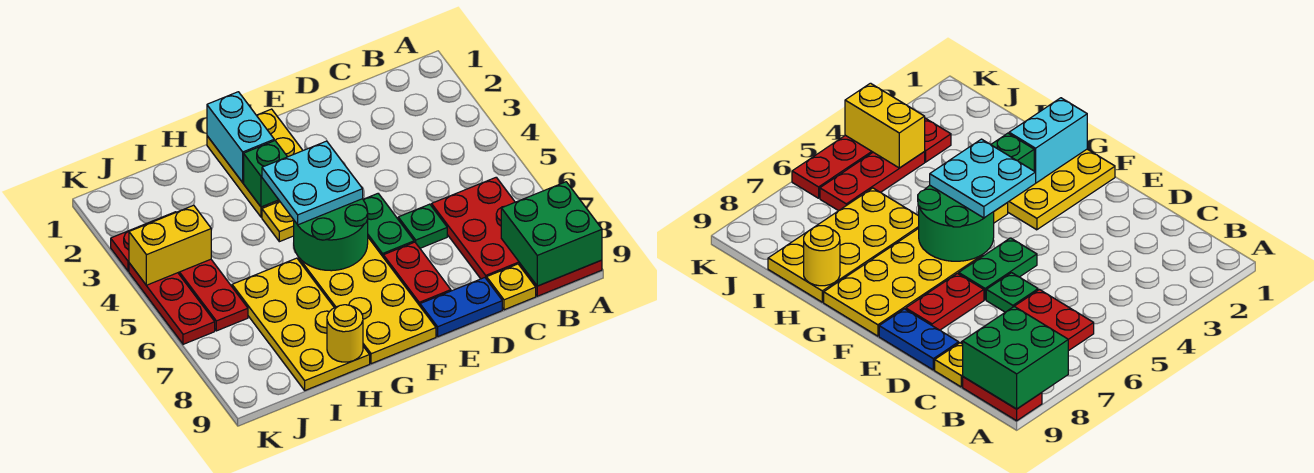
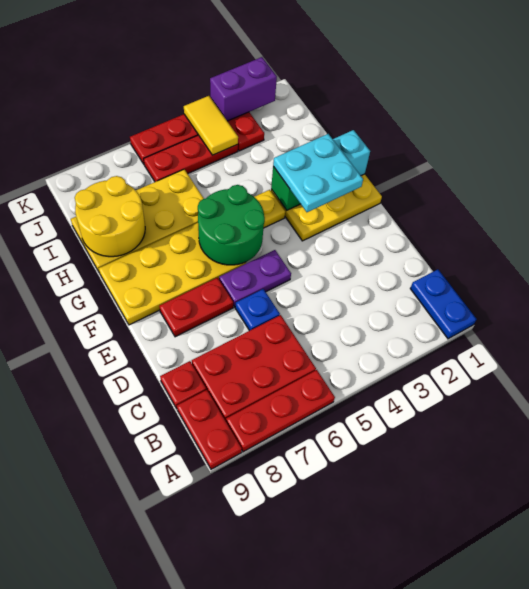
none -> red plate A6:A8 level 1
green brick A8:B9 level 2 -> none
yellow plate C9 level 1 -> red plate C9 level 1
green plate D6 level 1 -> blue plate D6 level 1
blue plate D9:E9 level 1 -> blue plate A1:B1 level 1
green plate E5:E6 level 1 -> purple plate E5:E6 level 1
cyan plate F4:G5 level 3 -> cyan plate F2:G3 level 3
yellow round brick H9 level 2 -> yellow round brick H8:I9 level 2
yellow brick J4:K4 level 2 -> yellow tile J4:K4 level 2
none -> purple brick K2:K3 level 2

